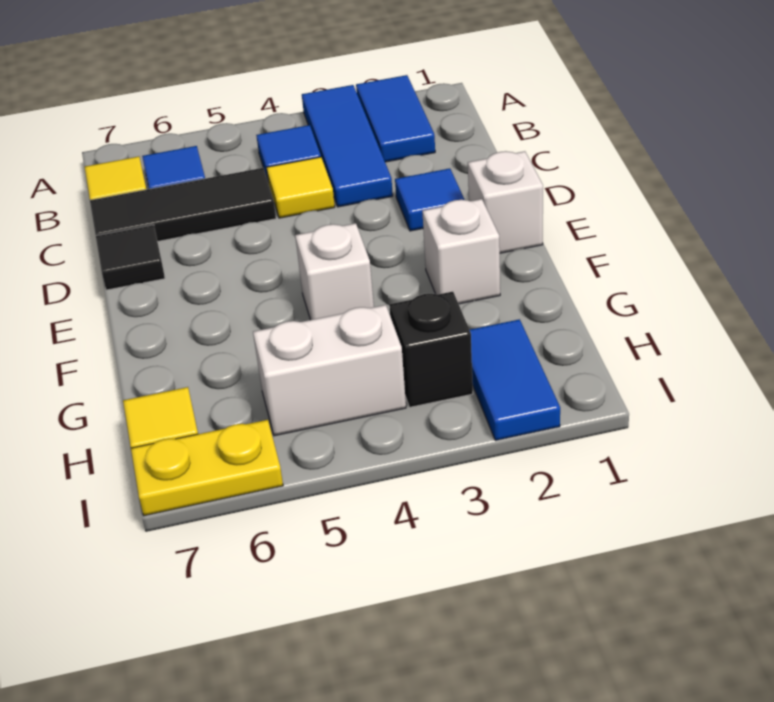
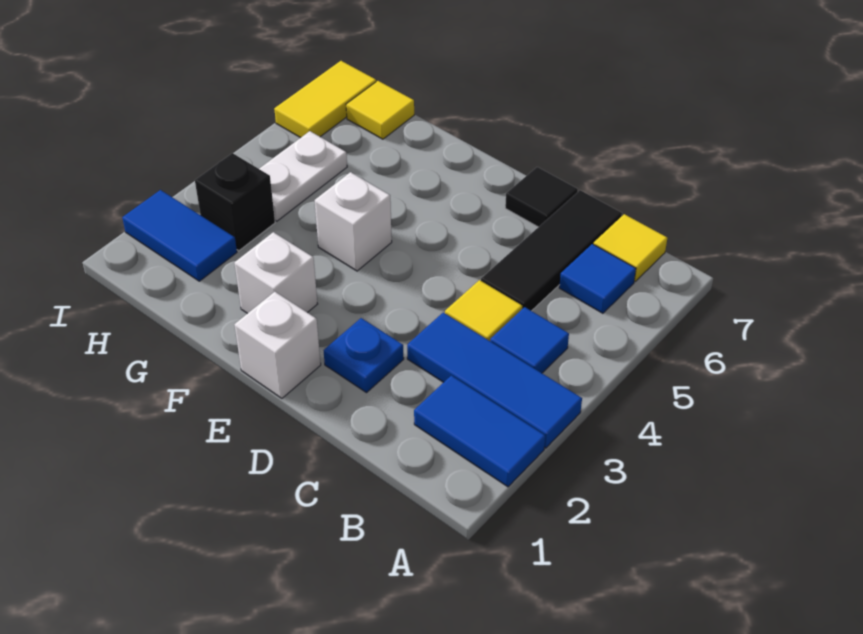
blue tile D2 level 1 -> blue plate D2 level 1
white brick H4:H5 level 1 -> white plate H4:H5 level 1
yellow plate I6:I7 level 1 -> yellow tile I6:I7 level 1

